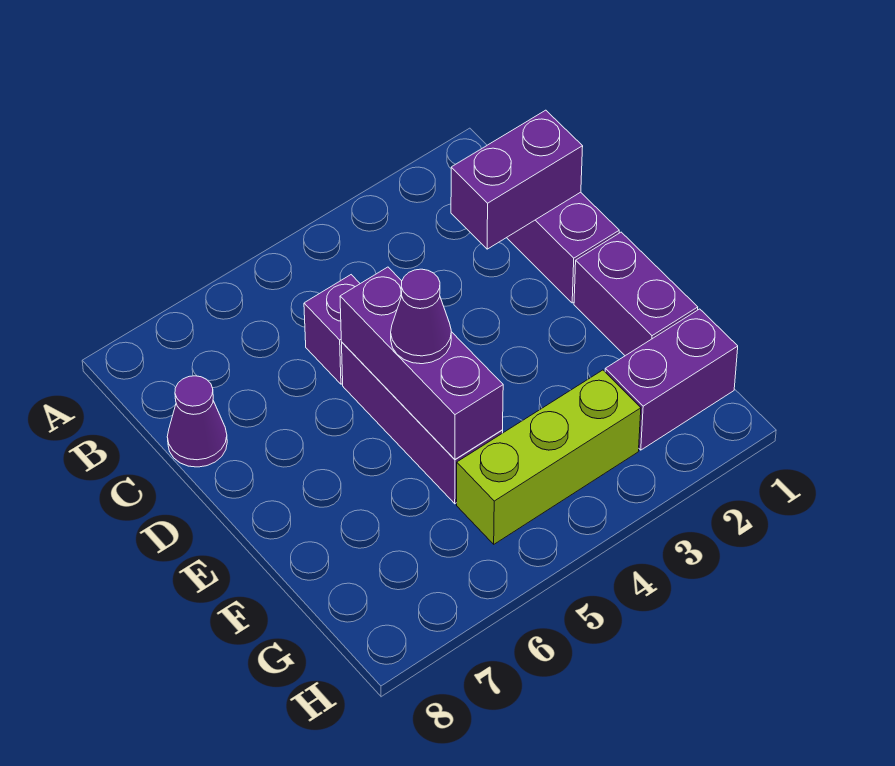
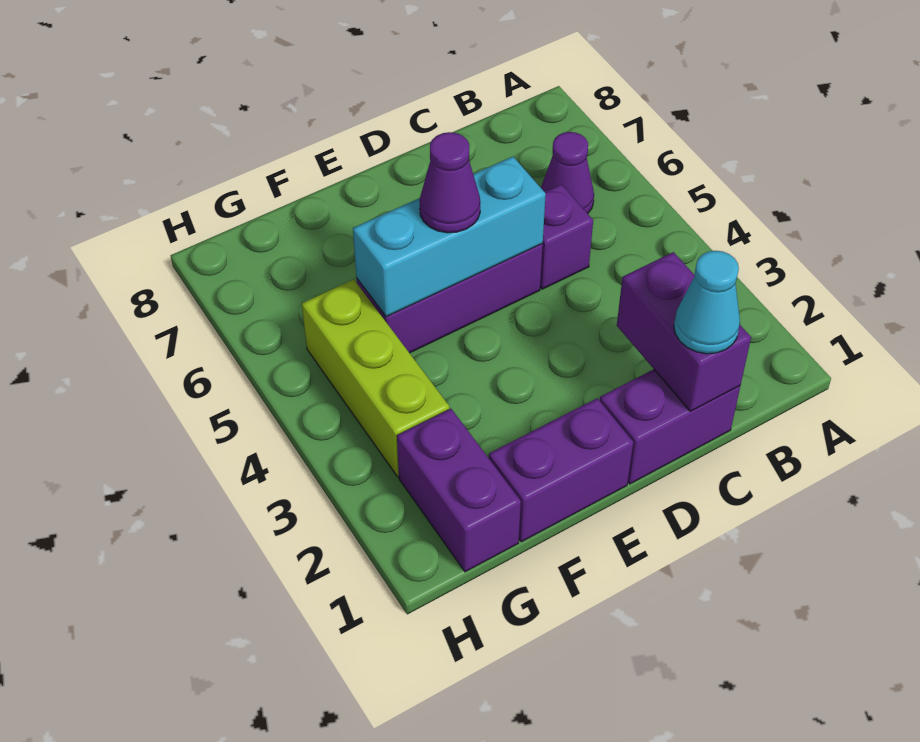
none -> cyan cone C1 level 3
purple cone C8 level 1 -> purple cone B6 level 1
purple brick D5:F5 level 2 -> cyan brick D5:F5 level 2

